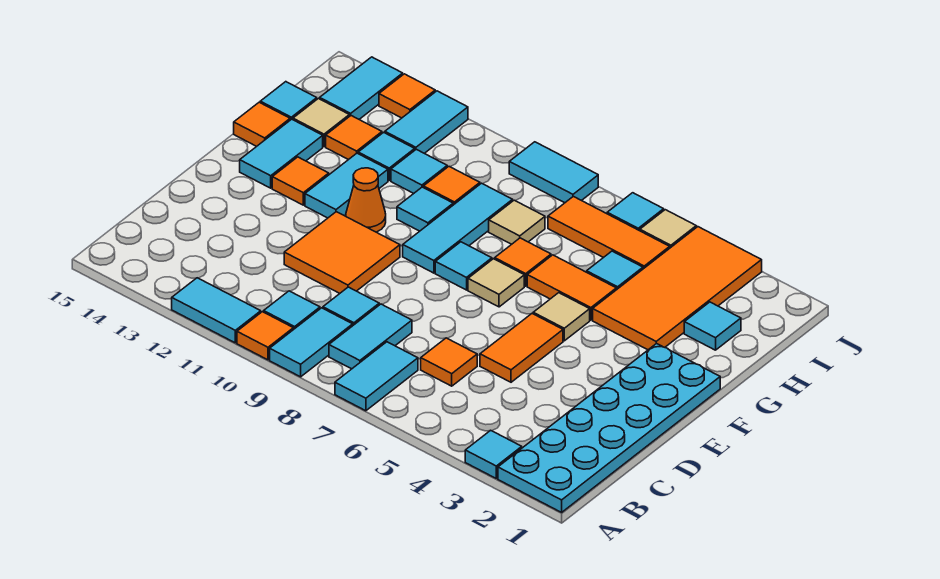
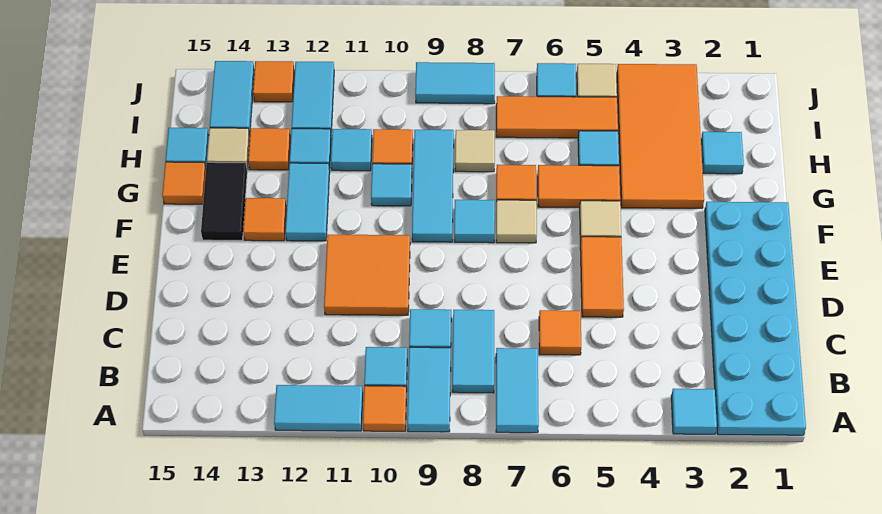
orange cone F11 level 1 -> none
cyan tile F14:G14 level 1 -> black tile F14:G14 level 1

